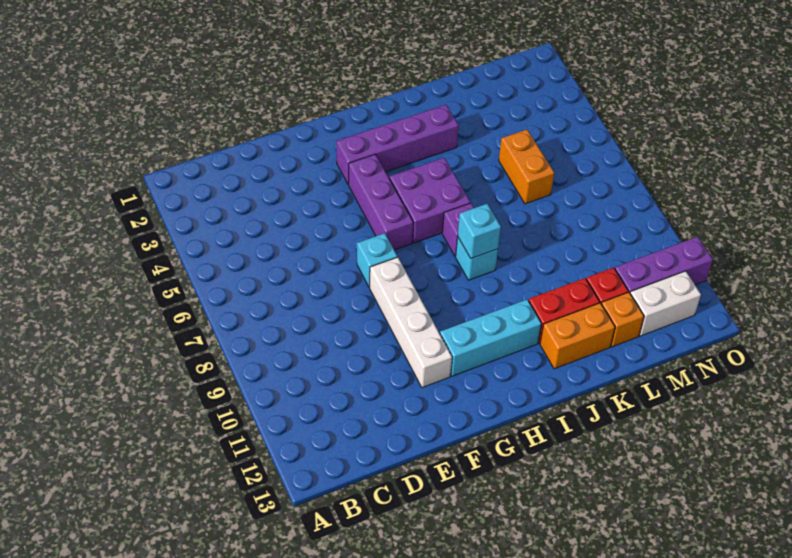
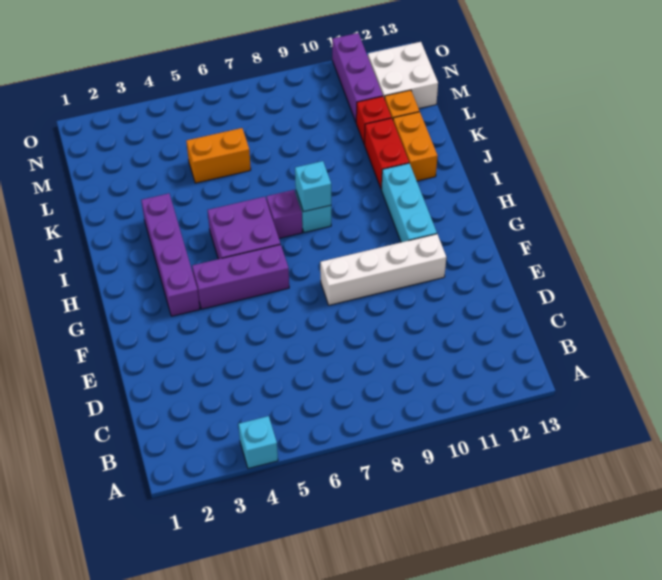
cyan brick F7 level 1 -> cyan brick A4 level 1
white brick M12:N12 level 1 -> white brick M12:N13 level 1

